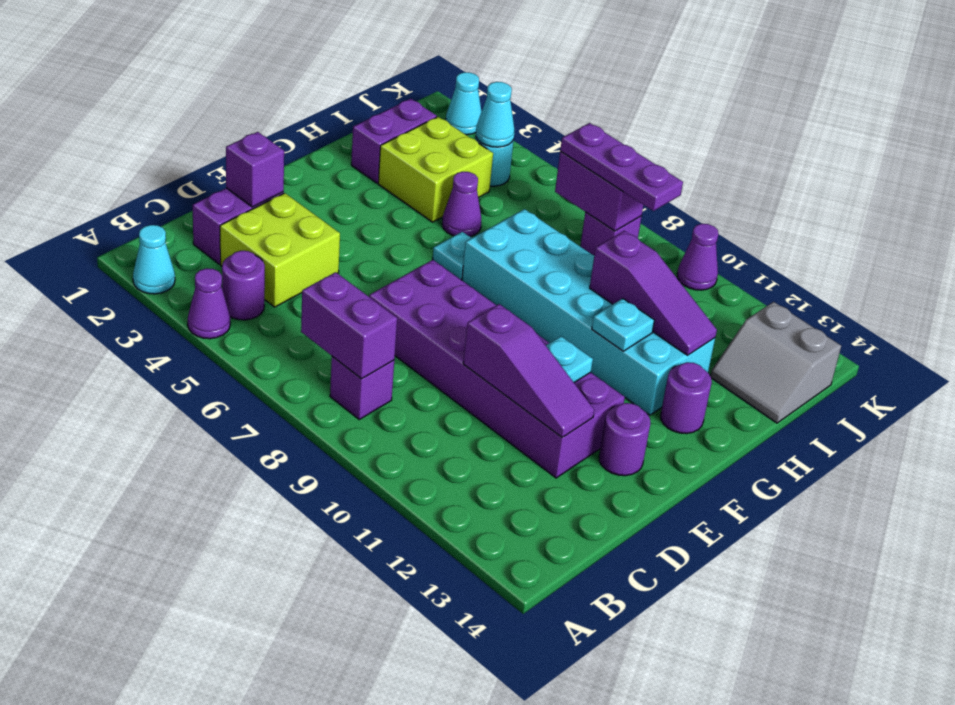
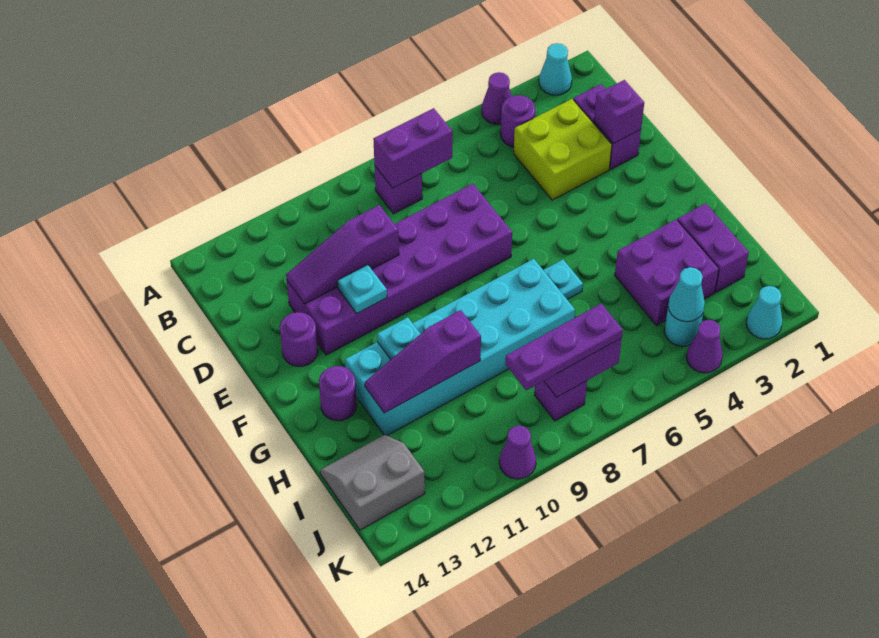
lime brick H3:I4 level 1 -> purple brick H3:I4 level 1
purple cone H5 level 1 -> purple cone K4 level 1

